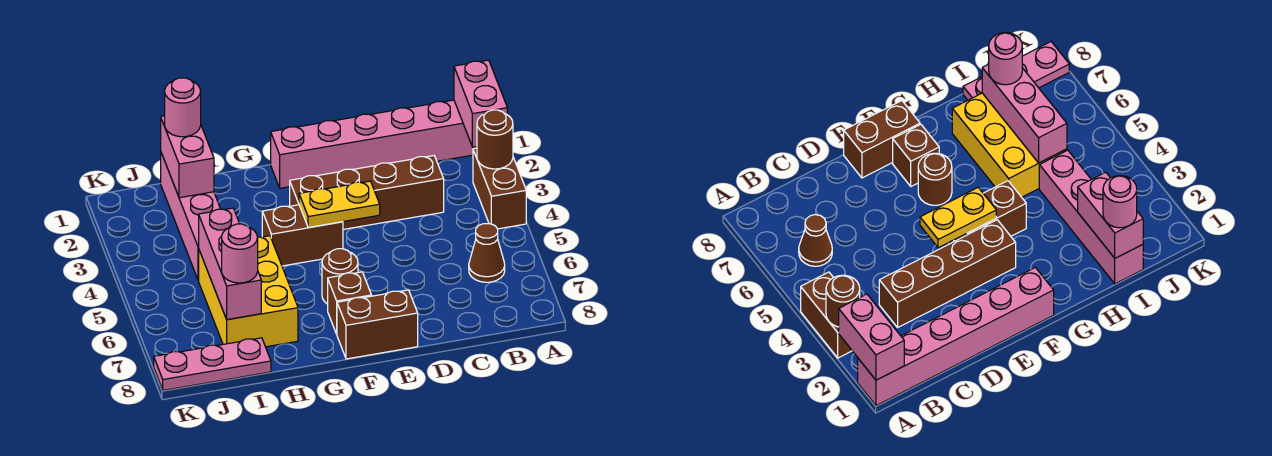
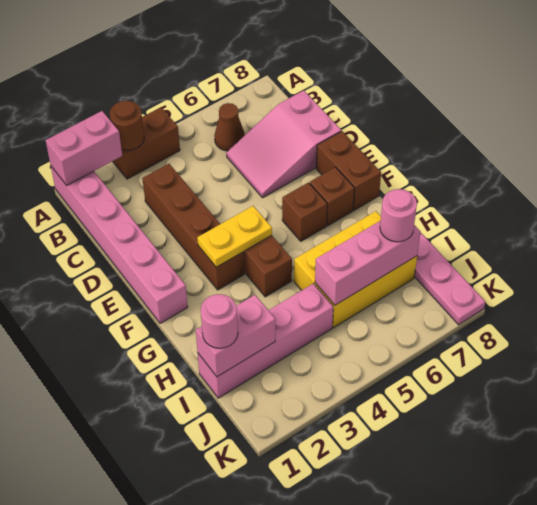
none -> pink slope C6:D8 level 1 top 8
yellow plate E4:F4 level 2 -> yellow plate F3:F4 level 2
brown round brick F6 level 1 -> brown brick F6 level 1

